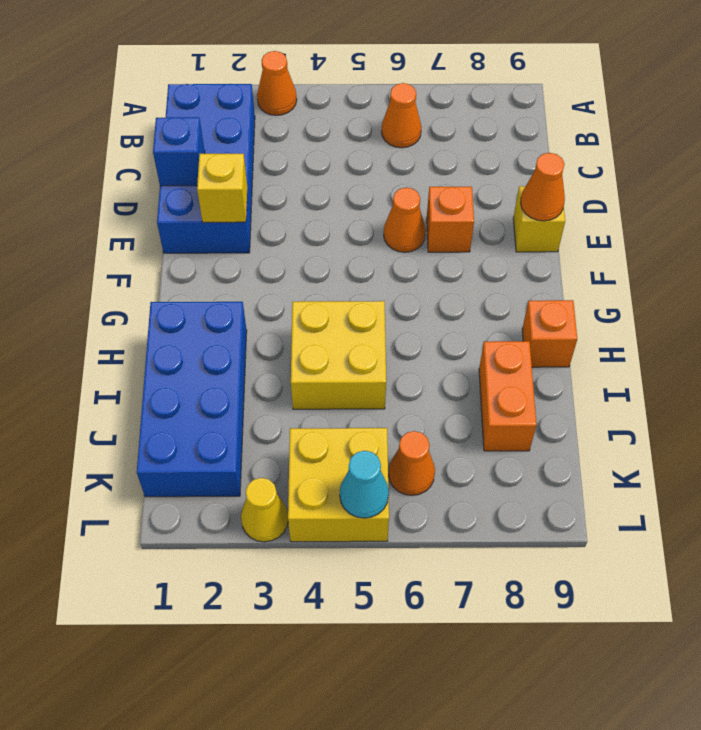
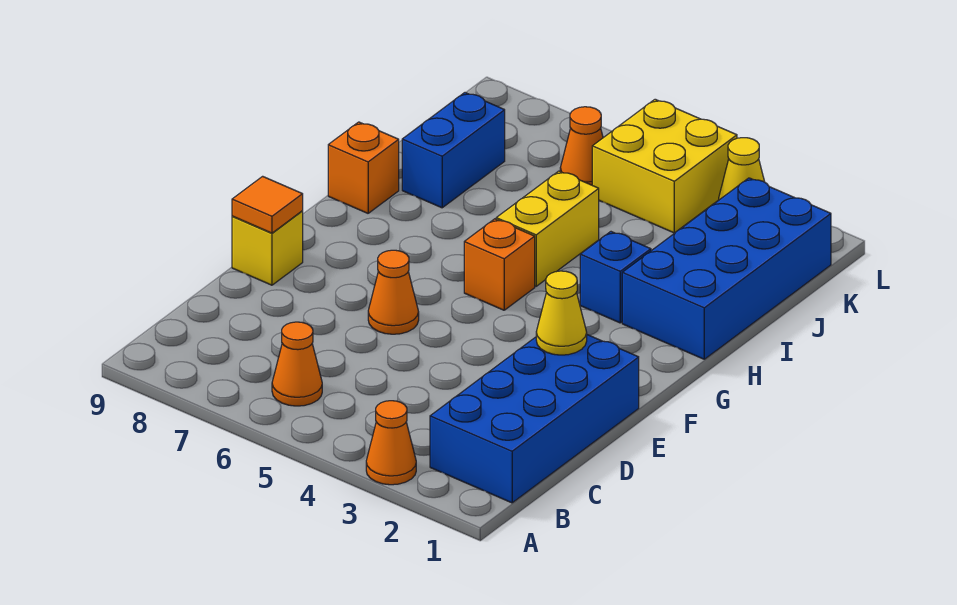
blue brick D1 level 2 -> blue brick H3 level 1
yellow brick E2 level 2 -> yellow cone E2 level 2
orange brick E7 level 1 -> orange brick G5 level 1
orange cone E9 level 2 -> orange tile E9 level 2
yellow brick H4:I5 level 1 -> yellow brick H5:I5 level 1
orange brick I8:J8 level 1 -> blue brick I8:J8 level 1
cyan cone L5 level 2 -> none

